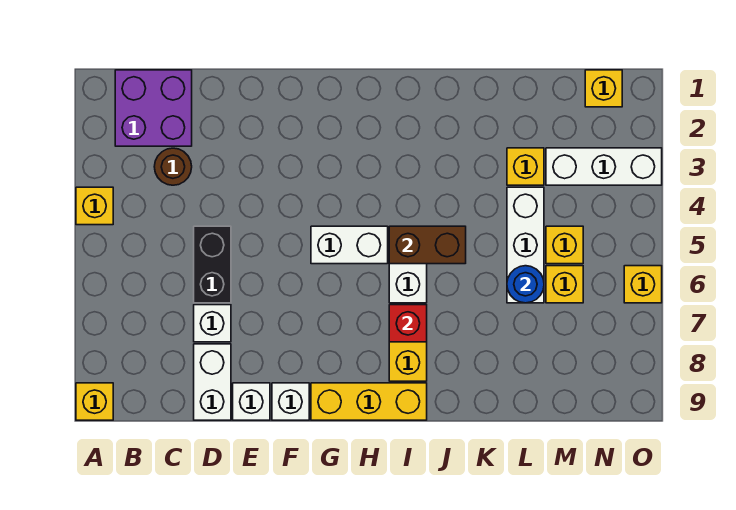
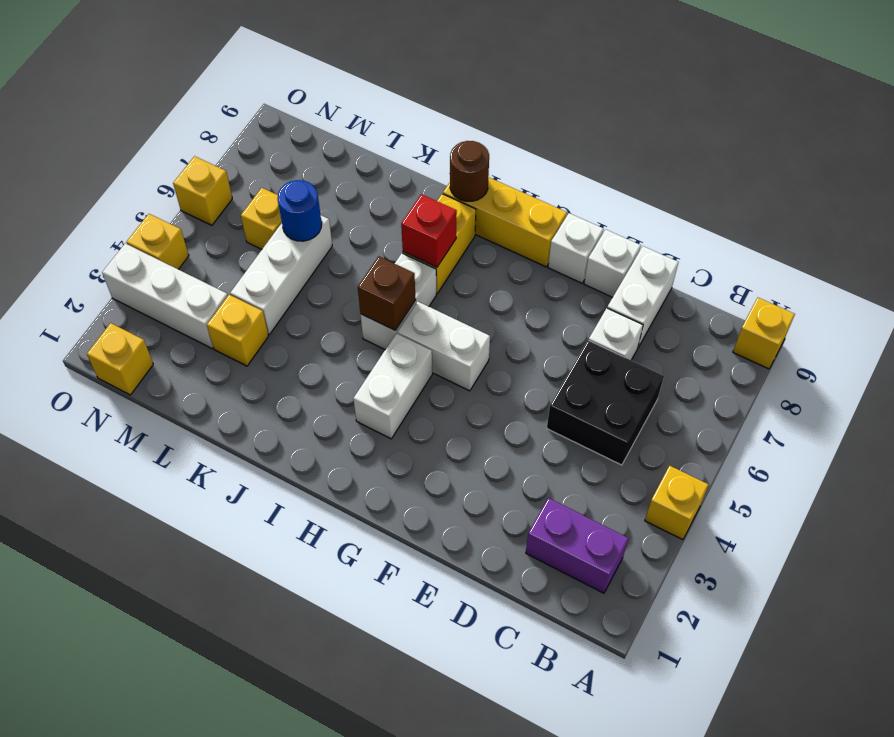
purple brick B1:C2 level 1 -> purple brick B2:C2 level 1
brown round brick C3 level 1 -> brown round brick I9 level 2
black brick D5:D6 level 1 -> black brick C5:D6 level 1
none -> white brick H3:H4 level 1
brown brick I5:J5 level 2 -> brown brick I5 level 2
yellow brick M5 level 1 -> yellow brick O4 level 1

